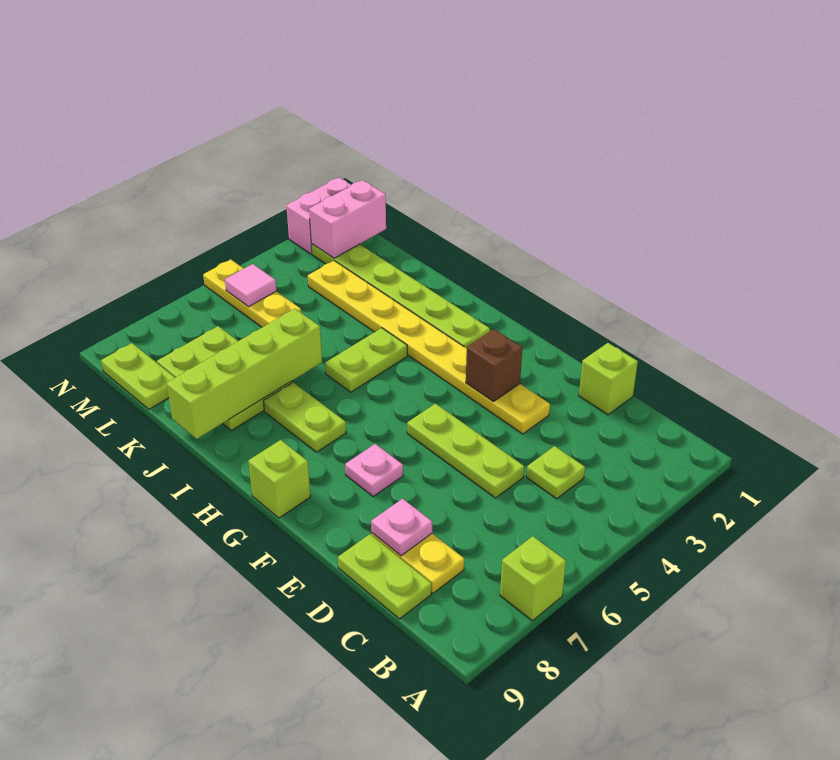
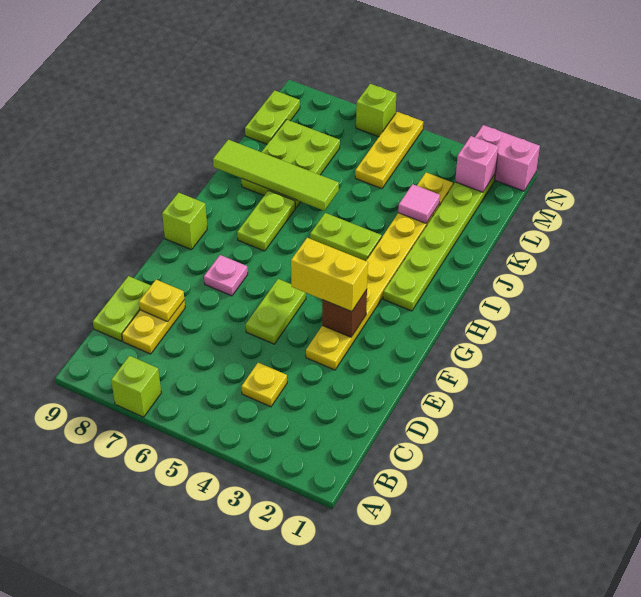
lime plate C4 level 1 -> yellow plate C4 level 1
lime brick D1 level 1 -> lime brick N6 level 1
lime plate D5:F5 level 1 -> lime plate E5:F5 level 1
pink plate D8 level 2 -> yellow plate D8 level 2
none -> yellow brick F3:F4 level 3
lime brick J6:J9 level 2 -> lime tile J6:J9 level 2
pink brick M1:M2 level 2 -> pink brick M2 level 2
pink tile M5 level 2 -> pink tile K3 level 2

